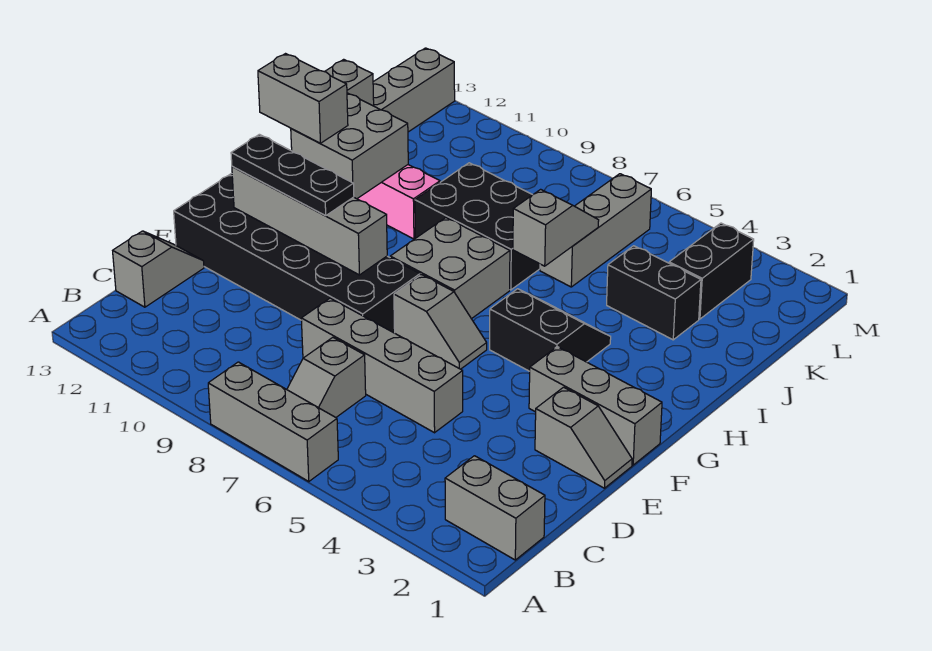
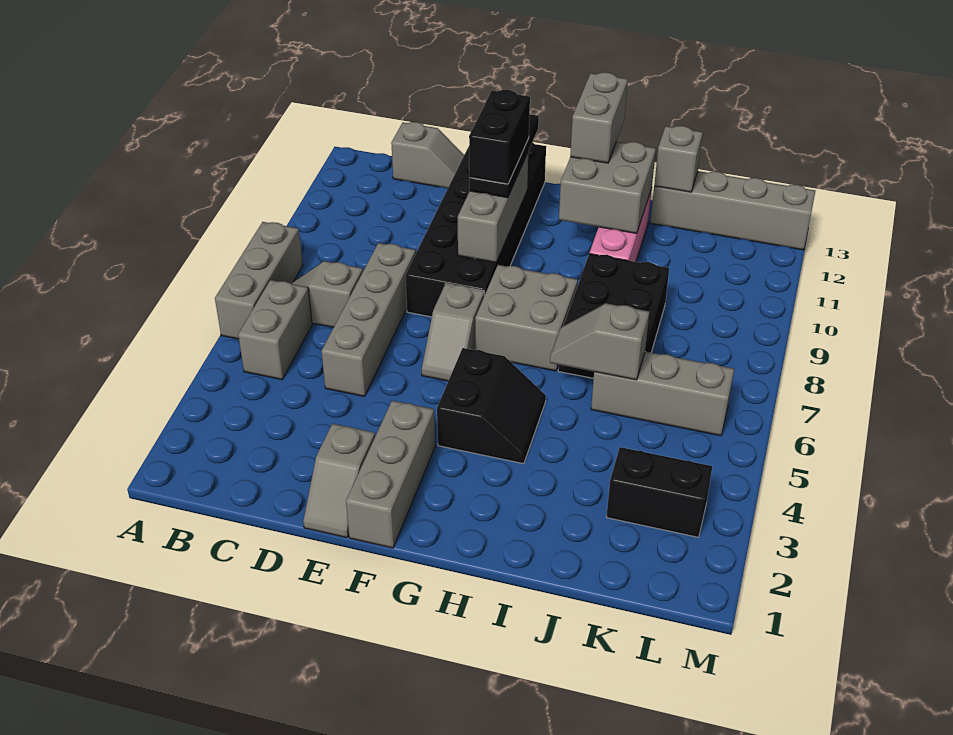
grey brick B1:B2 level 1 -> grey brick B5:B6 level 1
grey brick F9:F12 level 2 -> grey brick F9:F11 level 2
grey slope I6:J6 level 2 top I -> grey slope I6:J6 level 2 top J
black brick J3:J4 level 1 -> black brick F10:F11 level 4

